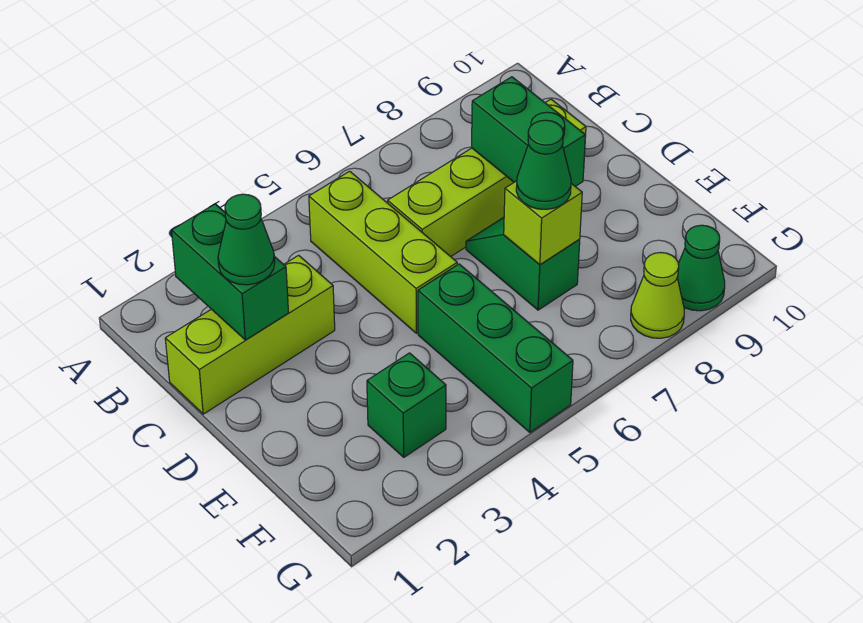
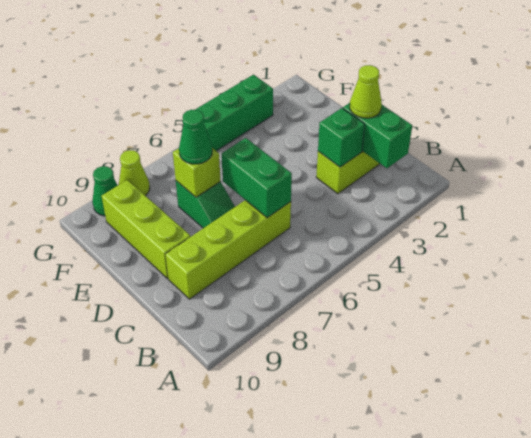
lime brick B5:D5 level 1 -> lime brick D9:F9 level 1
green cone C2 level 3 -> lime cone C2 level 3
green brick C8:D8 level 2 -> green brick C6:D6 level 2
green brick E5:G5 level 1 -> green brick G3:G5 level 1
green brick F3 level 1 -> green brick C3 level 2

